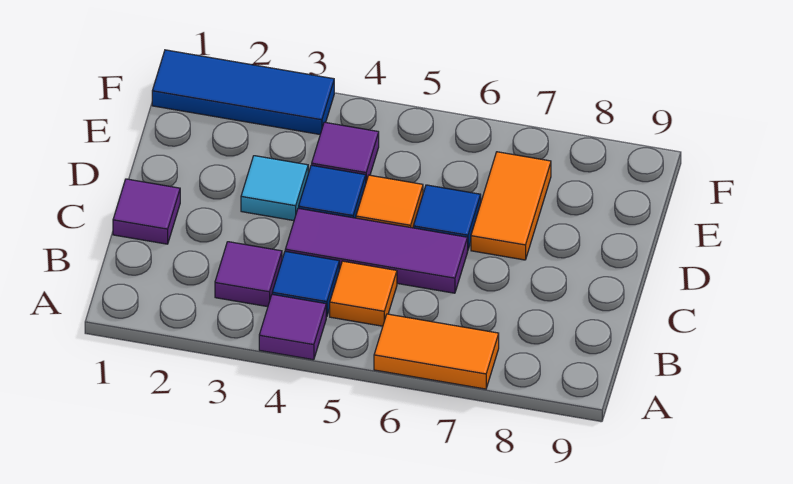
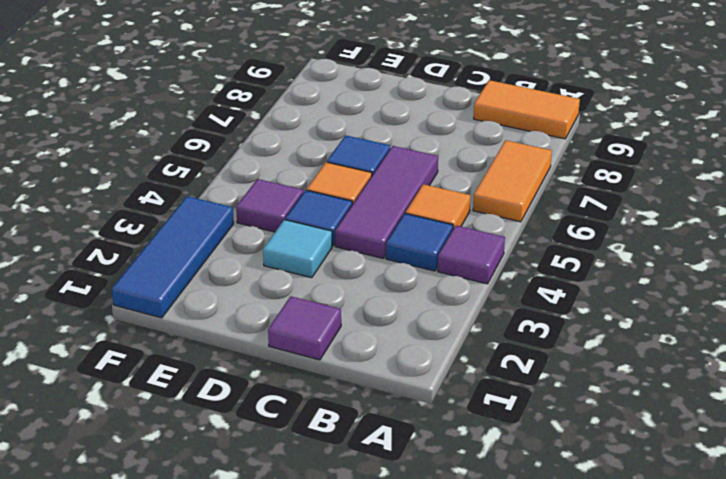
purple tile B3 level 1 -> none
orange tile D7:E7 level 1 -> orange tile A9:B9 level 1

